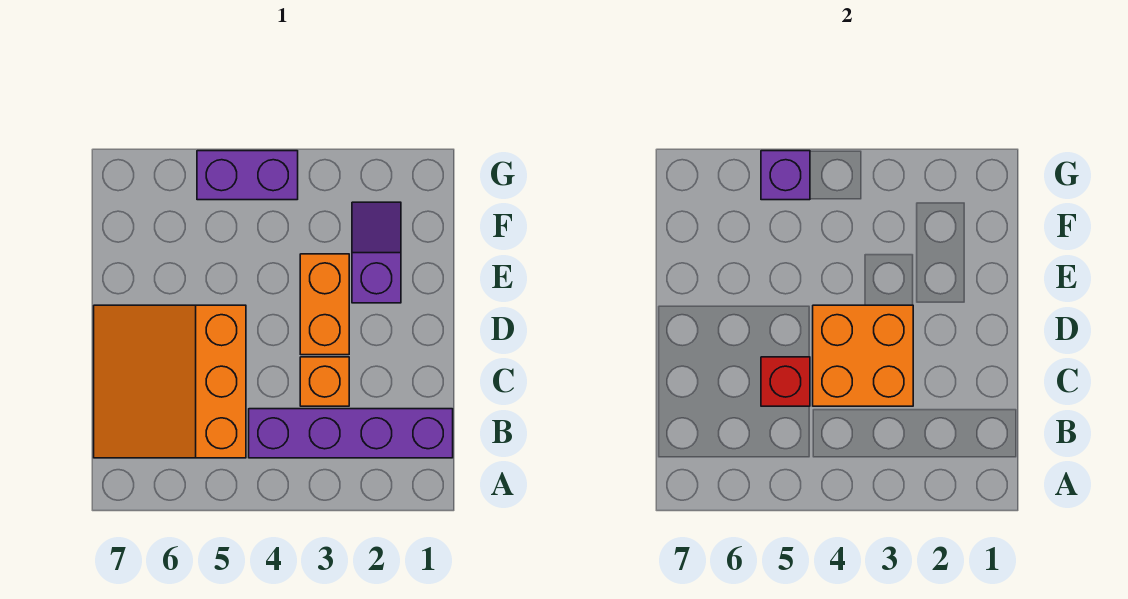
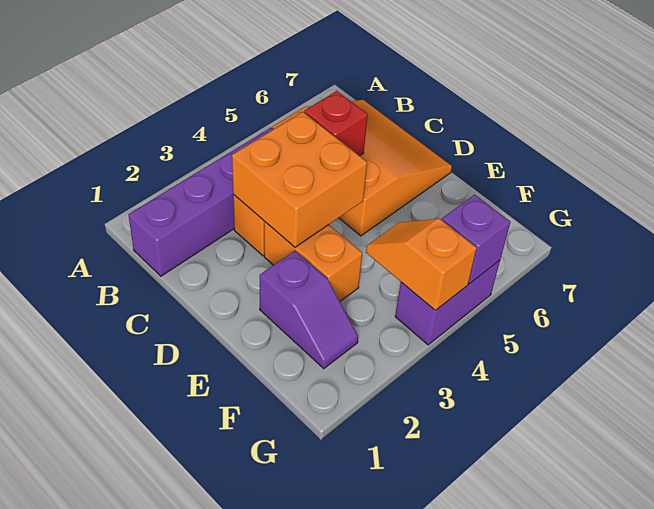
none -> orange slope F4:G4 level 2 top G

